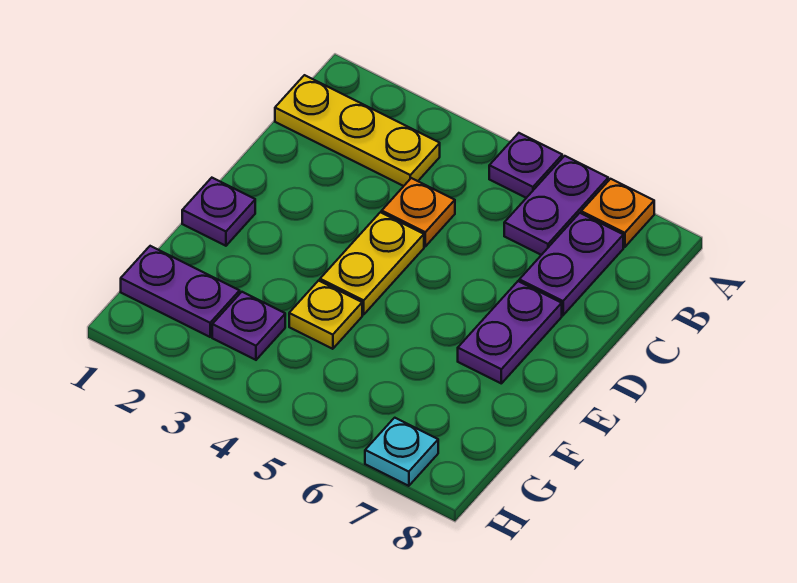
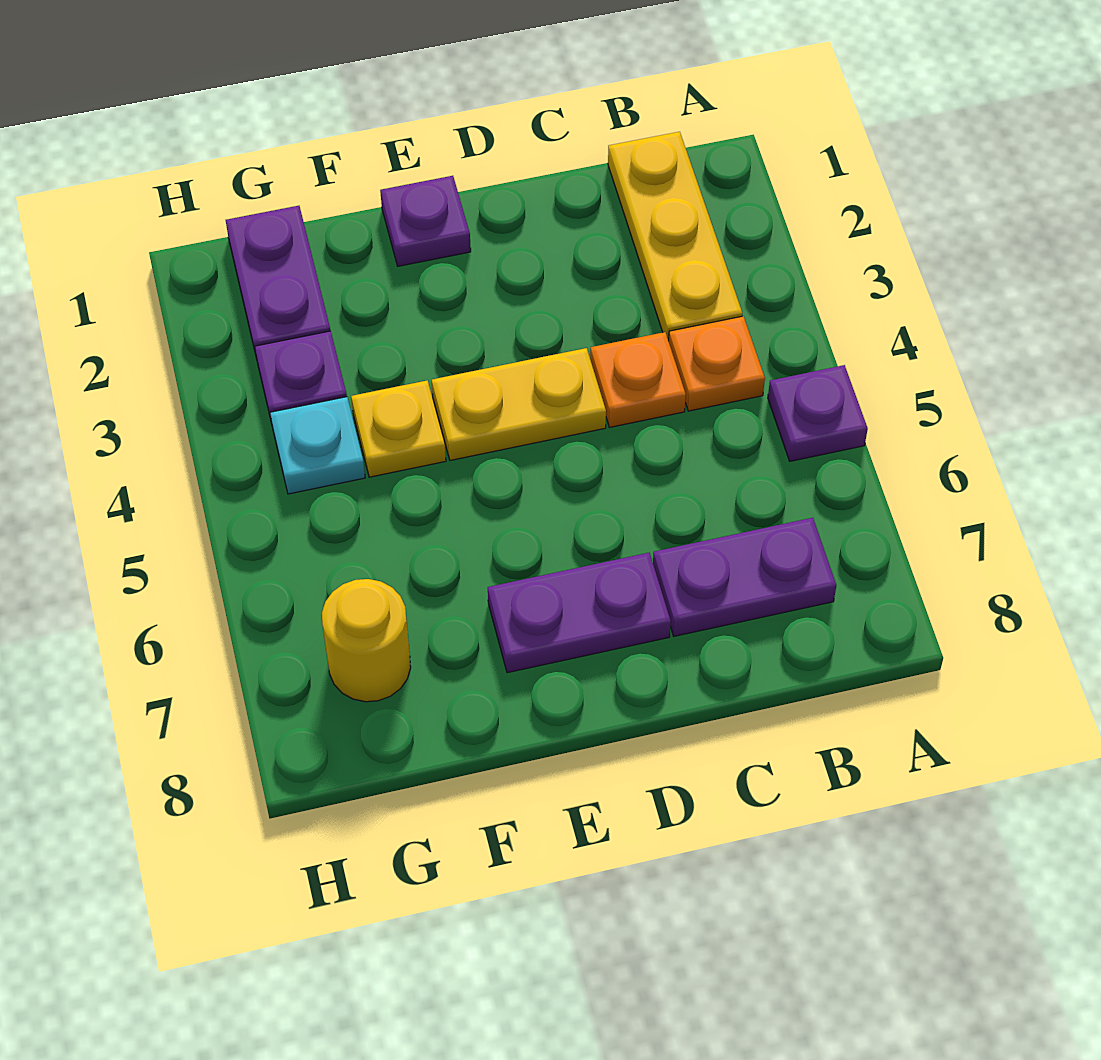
purple plate A6:B6 level 1 -> none
orange plate A7 level 1 -> orange plate B4 level 1
none -> yellow round brick G7 level 1
cyan plate H7 level 1 -> cyan plate G4 level 1

